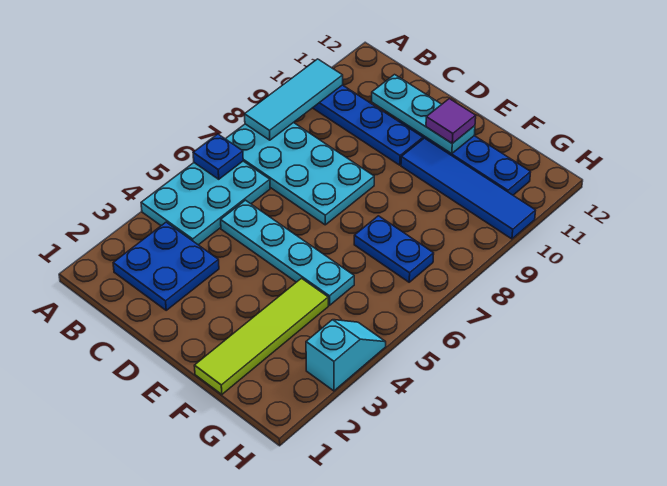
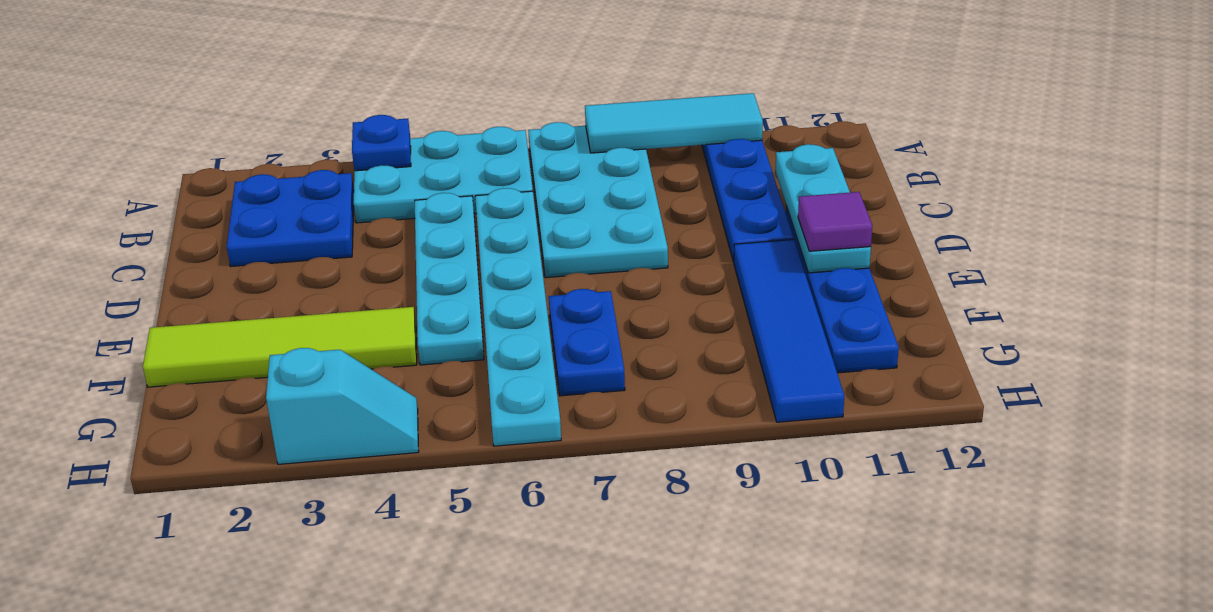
blue plate A6 level 2 -> blue plate A4 level 2
none -> cyan plate C6:H6 level 1

